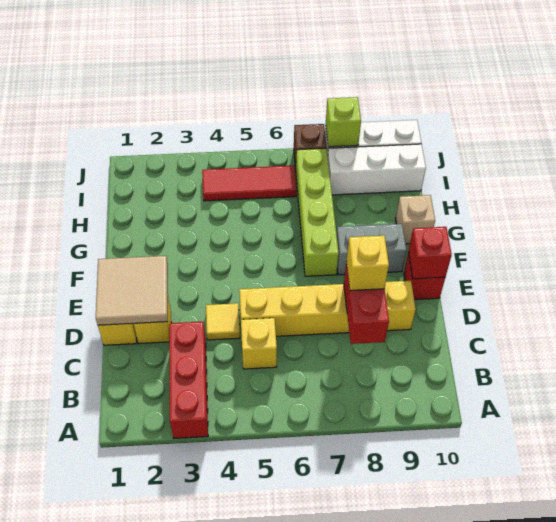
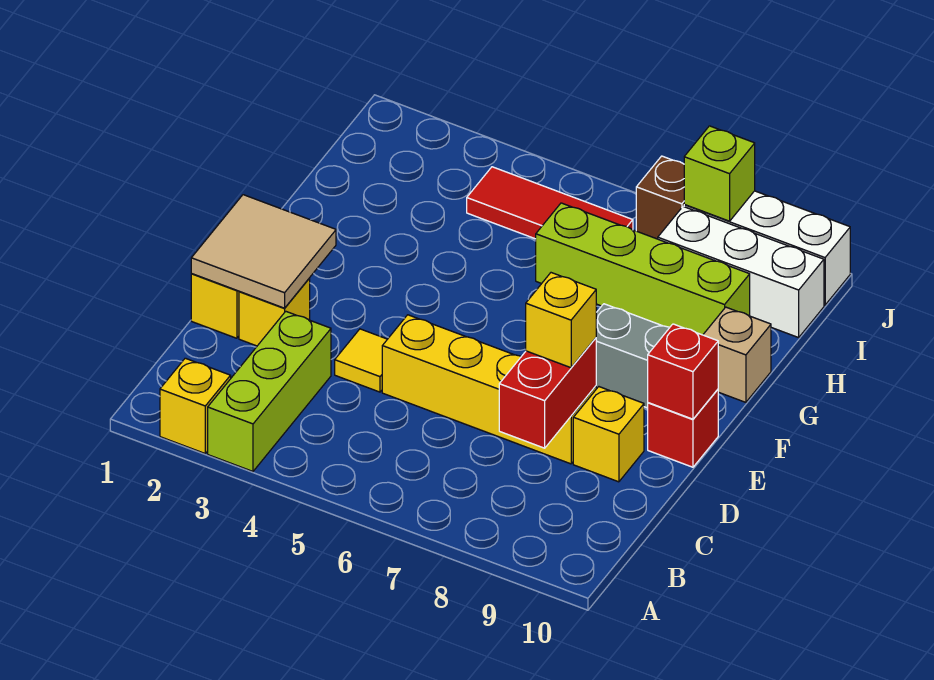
red brick A3:C3 level 1 -> lime brick A3:C3 level 1
yellow brick C5 level 1 -> yellow brick A2 level 1
lime brick F7:I7 level 1 -> lime brick H6:H9 level 1

